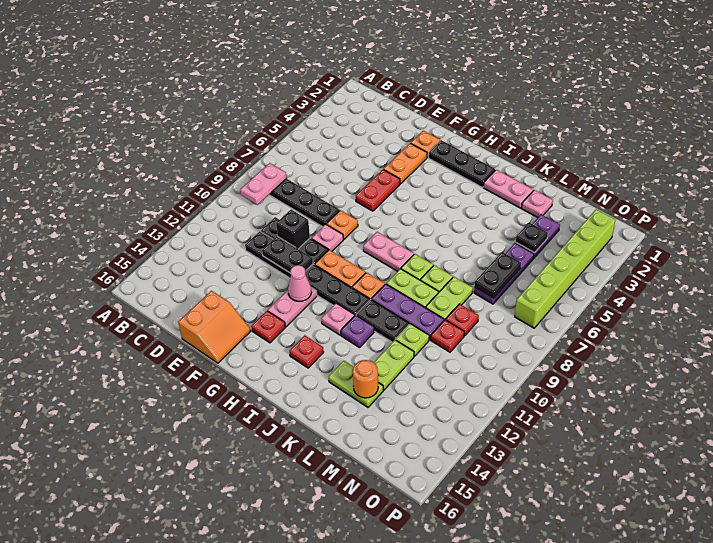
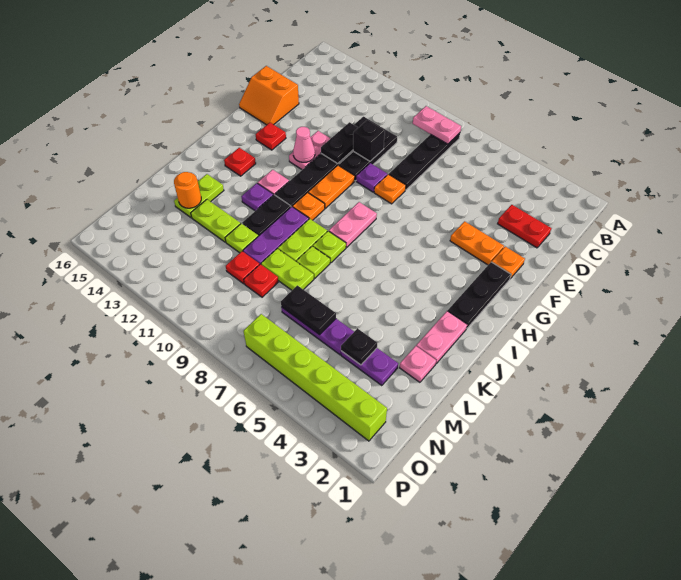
red plate F5:F6 level 1 -> red plate D2:D3 level 1
pink plate F9 level 1 -> purple plate F9 level 1
pink plate G12:G13 level 1 -> pink plate F12:G12 level 1

